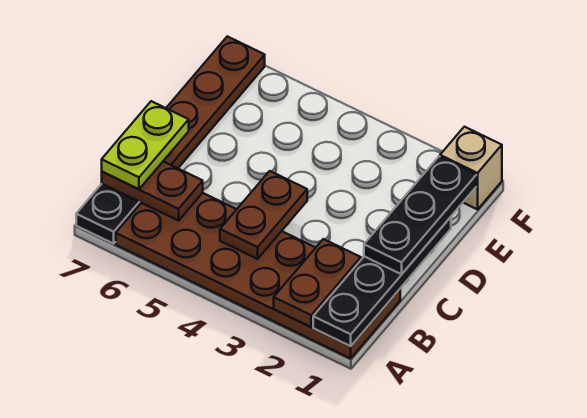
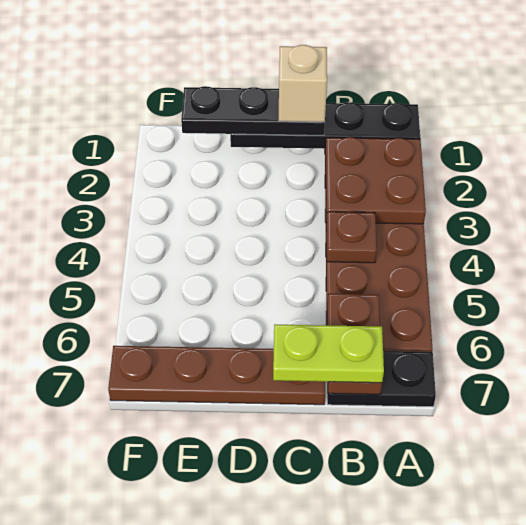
brown plate A2:B2 level 2 -> brown plate A2:B3 level 2
brown plate B4:C4 level 2 -> brown plate B4 level 2
tan brick F1 level 1 -> tan brick C1 level 4

